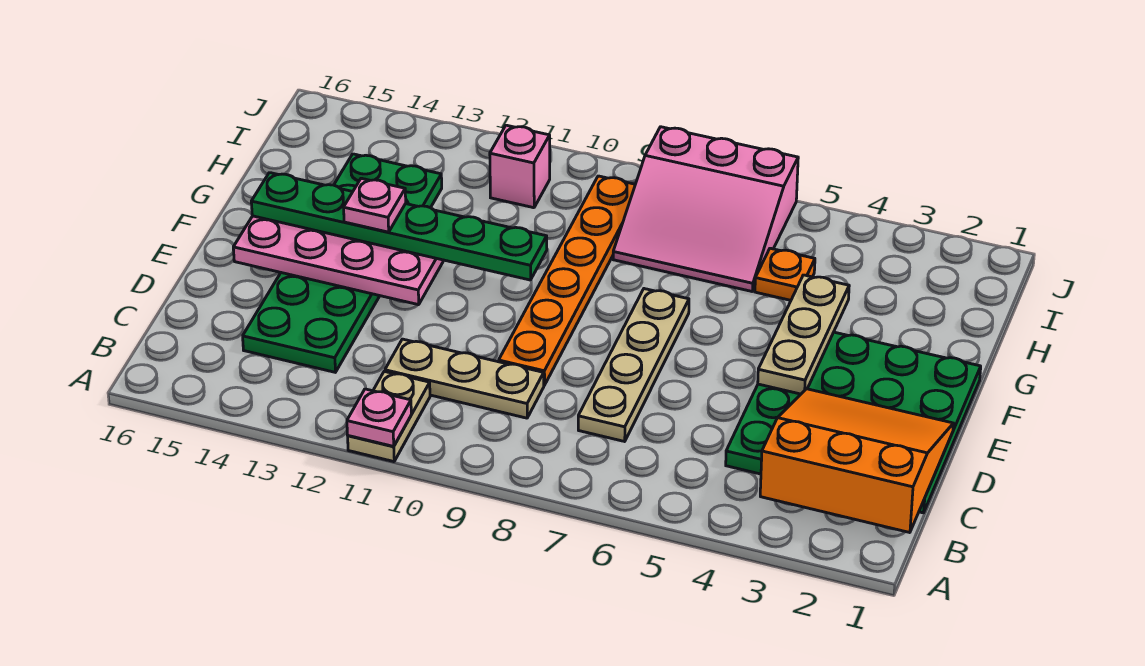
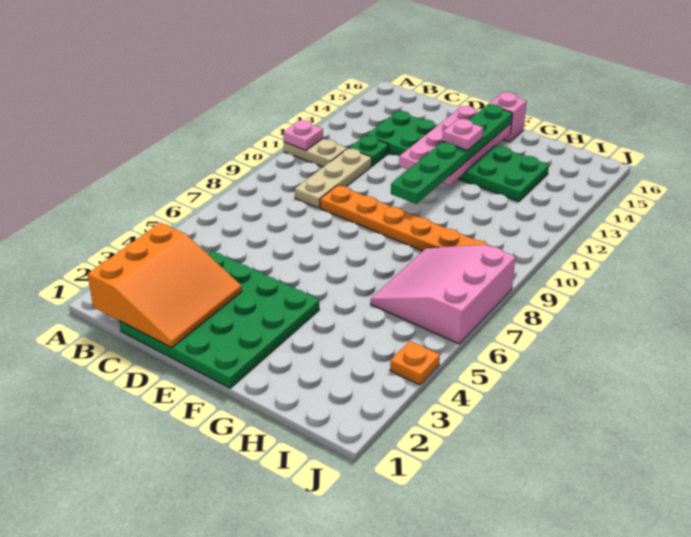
tan plate C7:F7 level 1 -> none
none -> green plate C12 level 1
tan plate E4:G4 level 2 -> none
orange plate H5 level 1 -> orange plate J4 level 1
pink brick I11 level 1 -> pink brick F16 level 1

